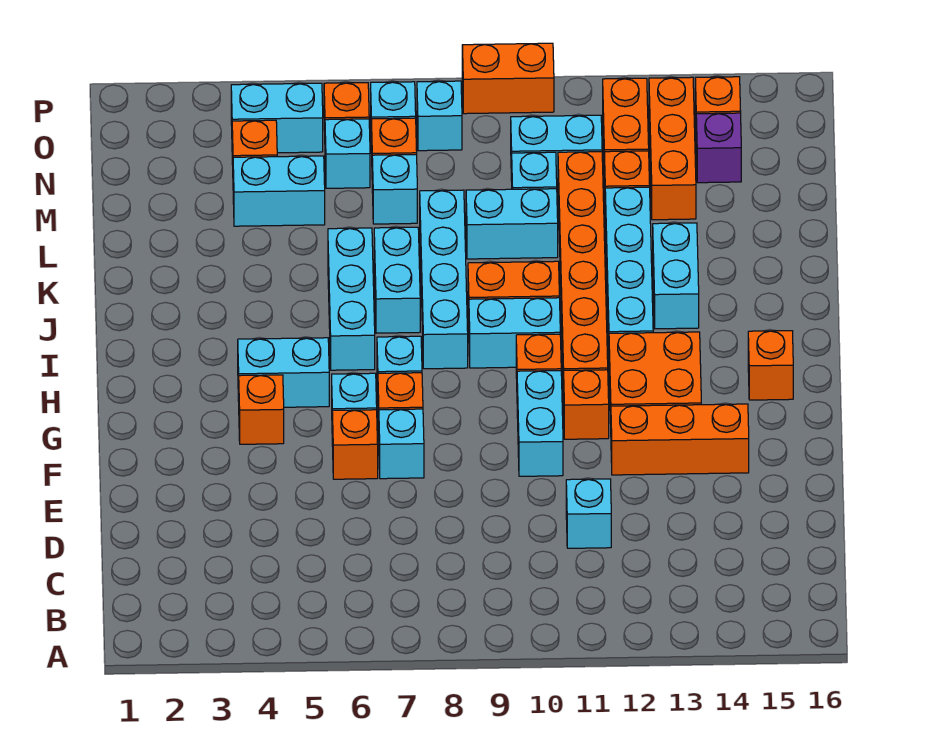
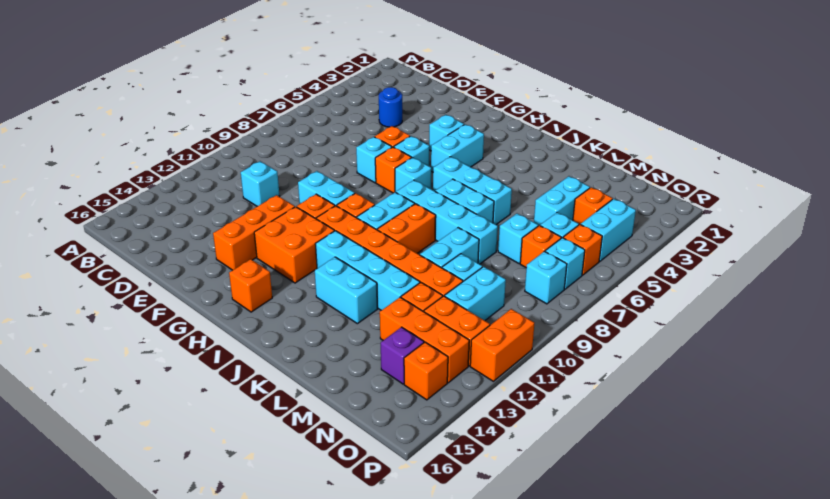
none -> blue round brick D4 level 1
orange brick G4 level 1 -> cyan brick G4 level 1
orange brick P9:P10 level 1 -> orange brick P11:P12 level 1

